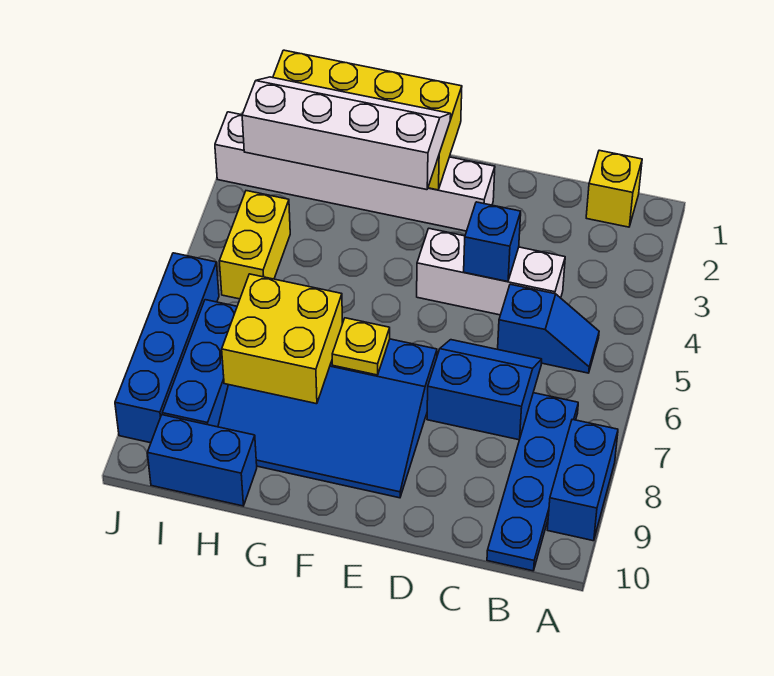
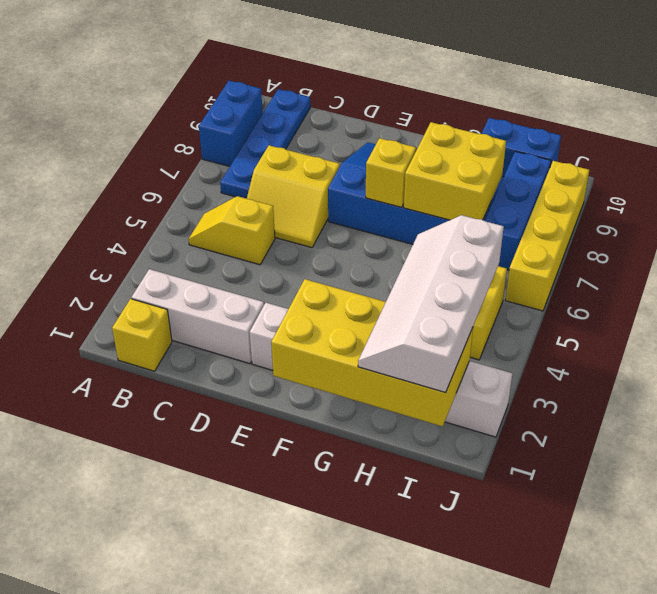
blue slope B5:C5 level 1 top C -> yellow slope B5:C5 level 1 top C
white brick C4:E4 level 1 -> white brick B2:D2 level 1
blue slope C6:D7 level 1 top 7 -> yellow slope C6:D7 level 1 top 7
blue brick D4 level 2 -> none
white slope F2:I3 level 3 top 3 -> white slope H1:I4 level 3 top I
yellow plate F7 level 2 -> yellow brick F7 level 2
blue brick J6:J9 level 1 -> yellow brick J6:J9 level 1

